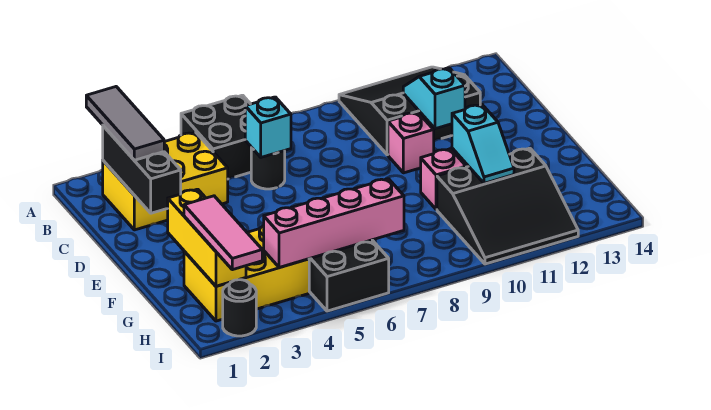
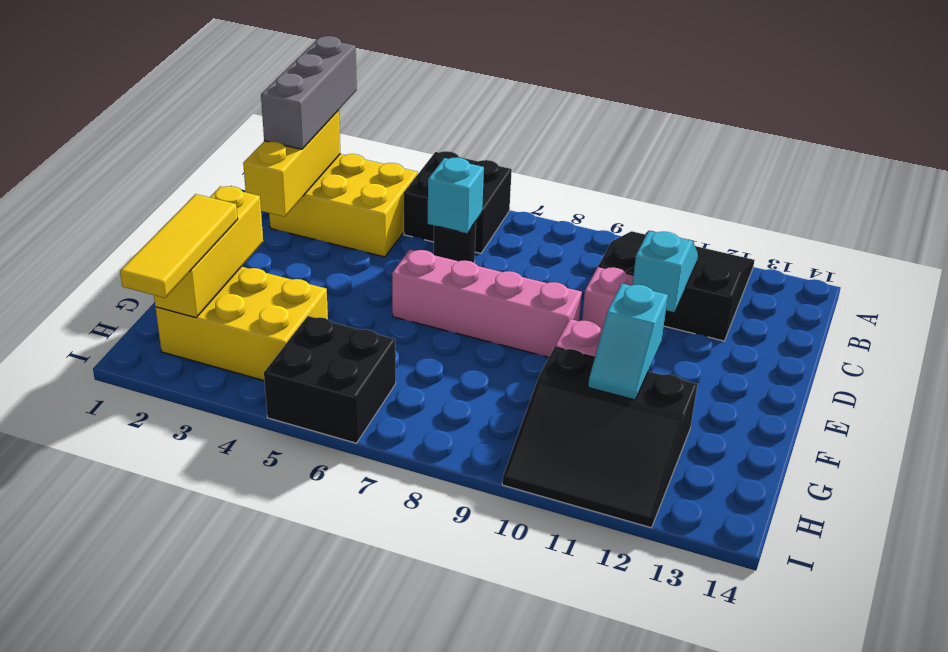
grey tile A2:C2 level 3 -> grey brick A2:C2 level 3
black brick B2:D2 level 2 -> yellow brick B2:D2 level 2
pink tile G2:I2 level 3 -> yellow tile G2:I2 level 3
pink brick H4:H7 level 2 -> pink brick E6:E9 level 1
black round brick I2 level 1 -> none

